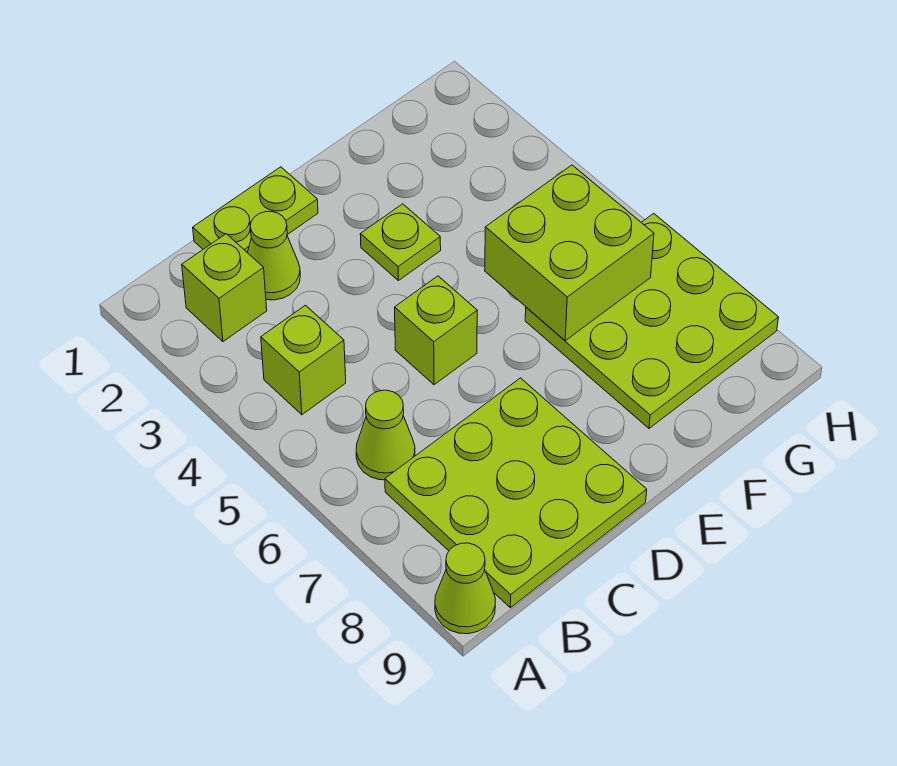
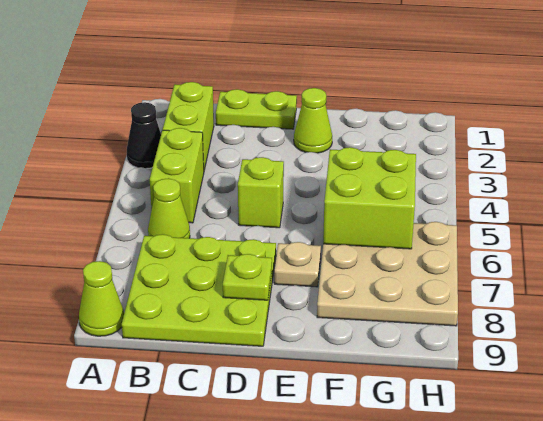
none -> black cone A3 level 1
lime brick B2 level 1 -> lime brick B2:B3 level 1
lime brick B4 level 1 -> lime brick B4:B5 level 1
lime cone C2 level 1 -> lime cone E2 level 1
lime plate E3 level 1 -> lime plate D8 level 2
none -> tan plate E7 level 1
lime plate F6:H8 level 1 -> tan plate F6:H8 level 1

